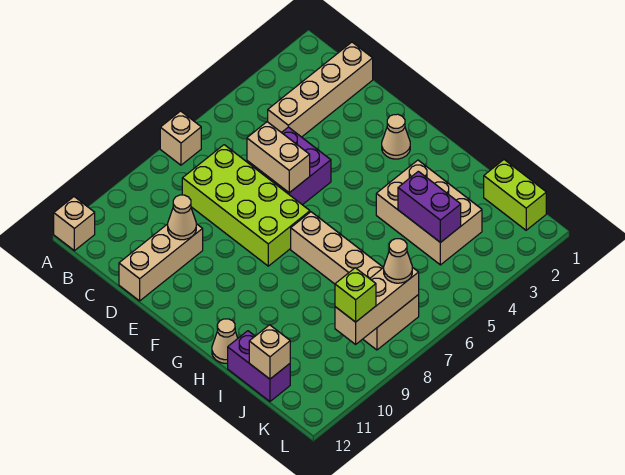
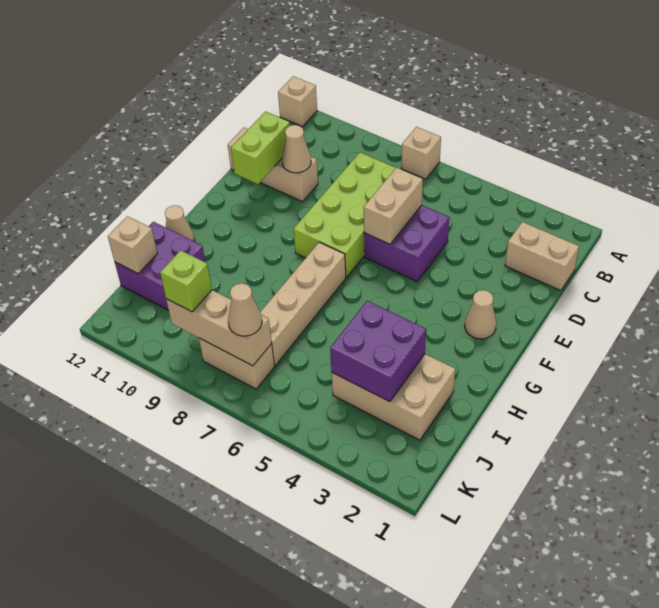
tan brick C1:C4 level 1 -> tan brick C1:C2 level 1
tan brick H3:J4 level 1 -> tan brick I2:J4 level 1
purple brick I4:J4 level 2 -> purple brick I3:J4 level 2
purple brick I12:J12 level 1 -> purple brick I11:J12 level 1
lime brick J1:K1 level 1 -> lime brick D11:E11 level 2

